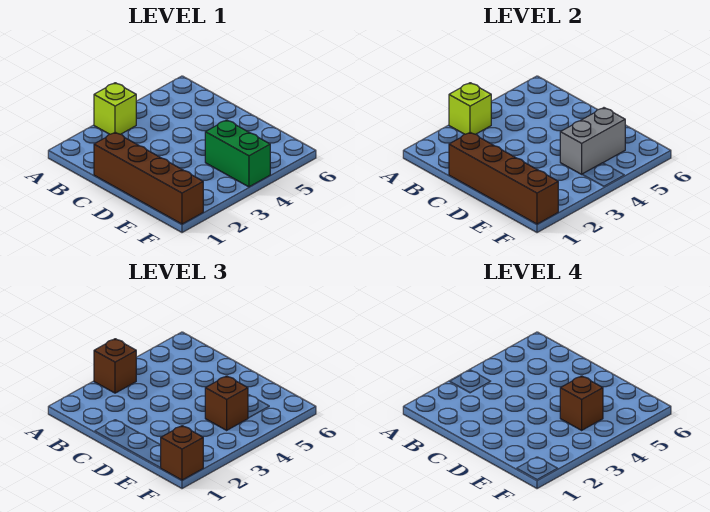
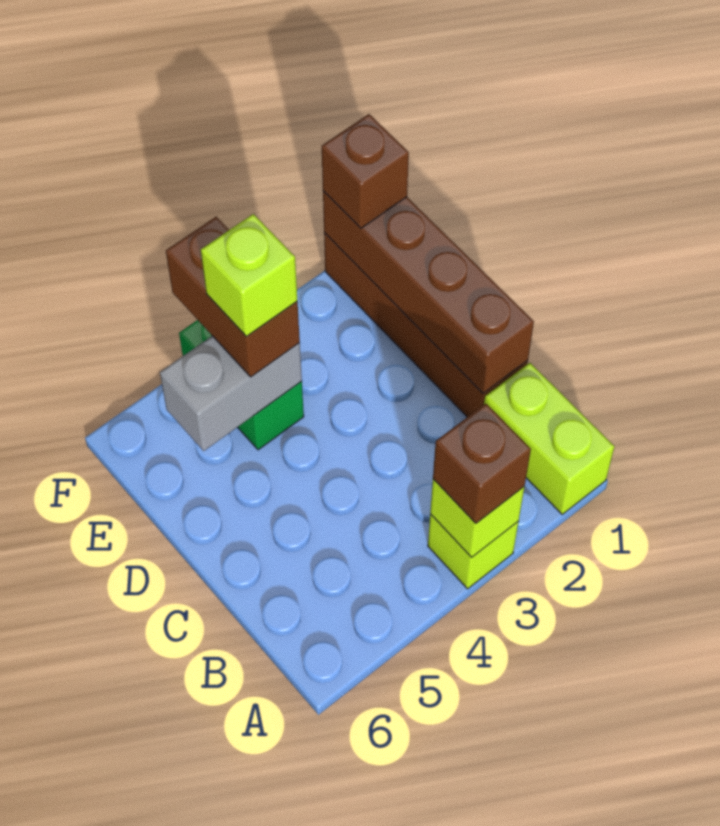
none -> lime brick A1:B1 level 1
brown brick E4 level 3 -> brown brick E4:F4 level 3
brown brick E4 level 4 -> lime brick E4 level 4

